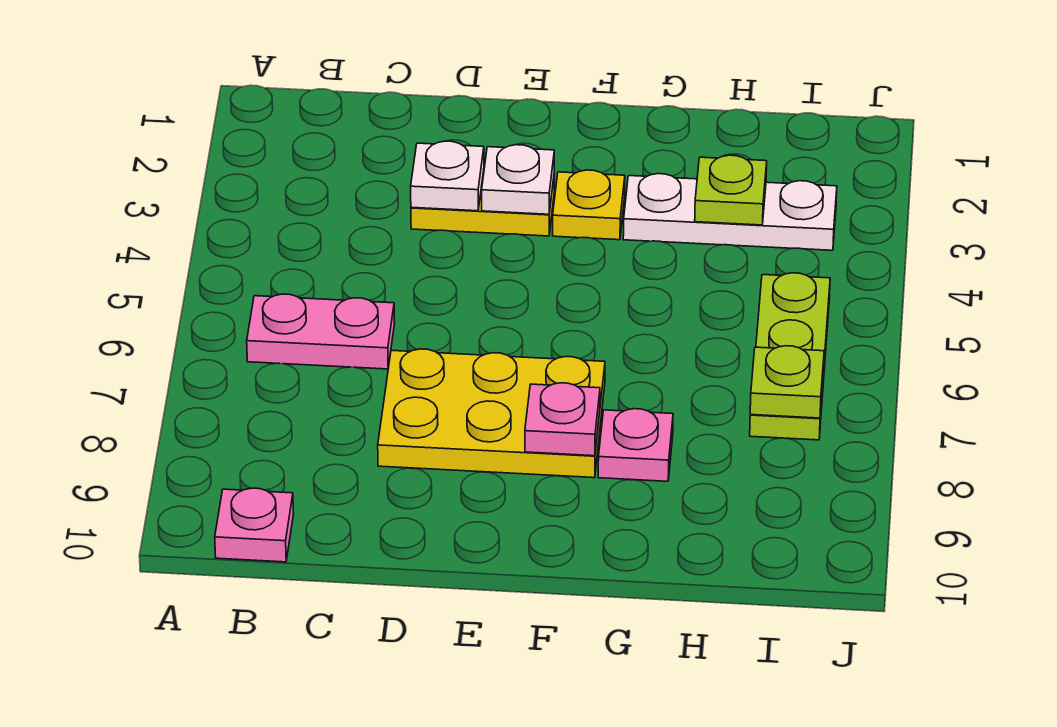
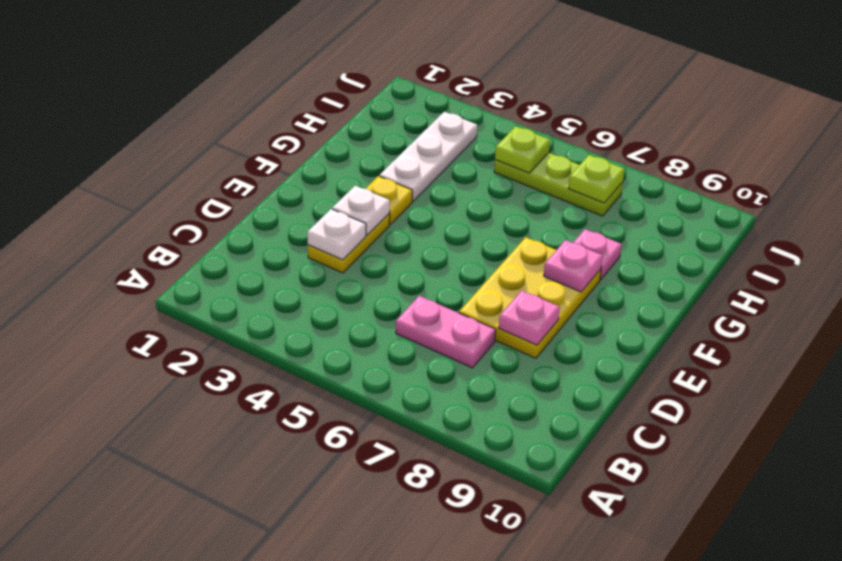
pink plate B6:C6 level 1 -> pink plate C6:C7 level 1
pink plate B10 level 1 -> pink plate D8 level 2
lime plate H3 level 2 -> lime plate I5 level 2

